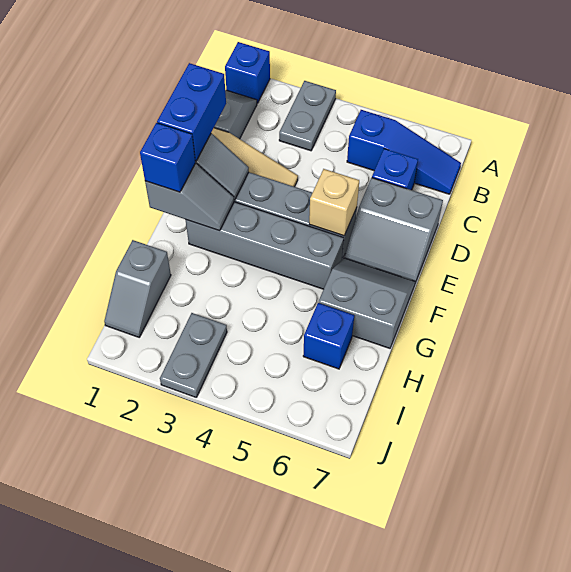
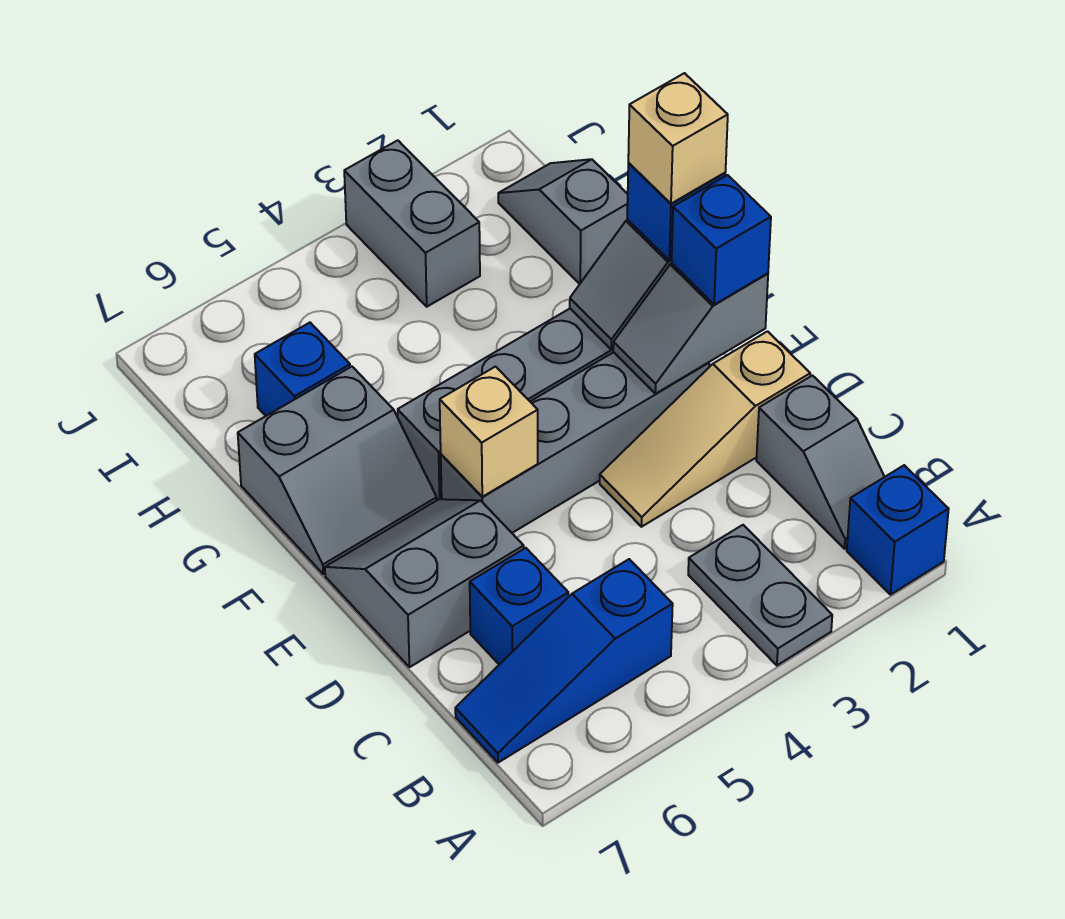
blue brick D1:E1 level 3 -> blue brick E1 level 3
none -> tan brick F1 level 4
grey plate I3:J3 level 1 -> grey brick I3:J3 level 1

